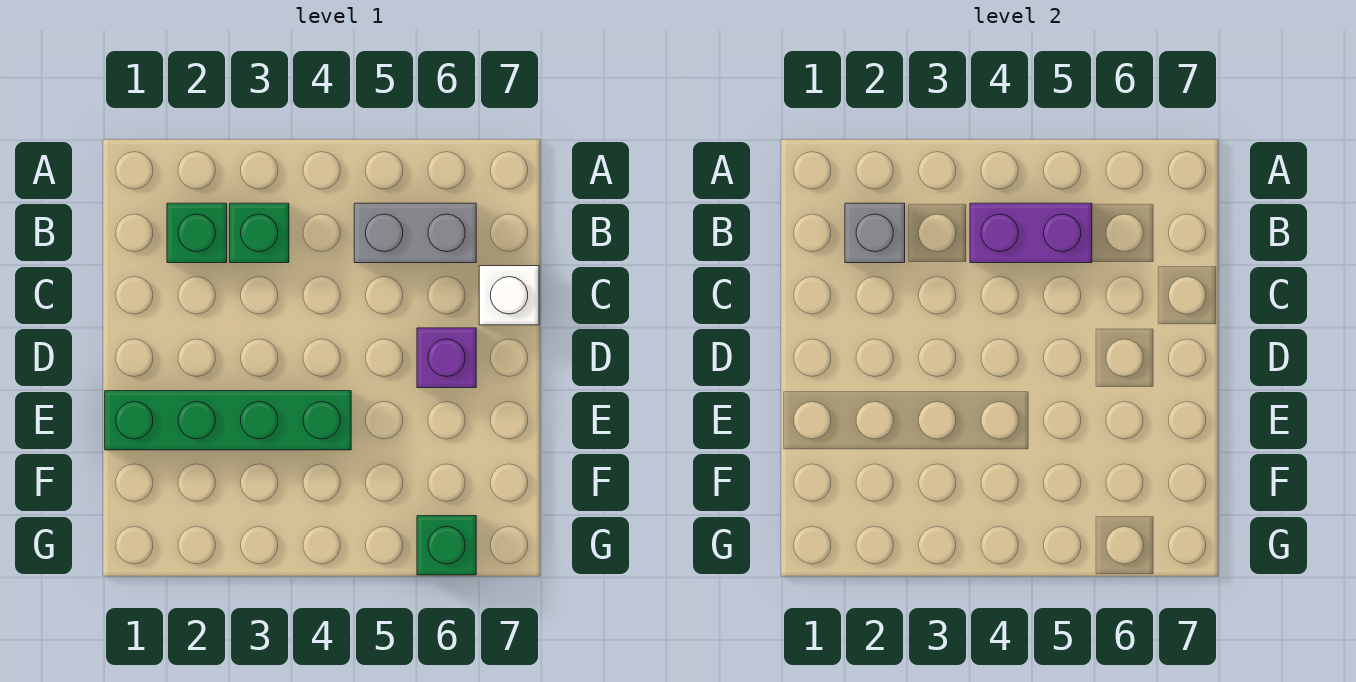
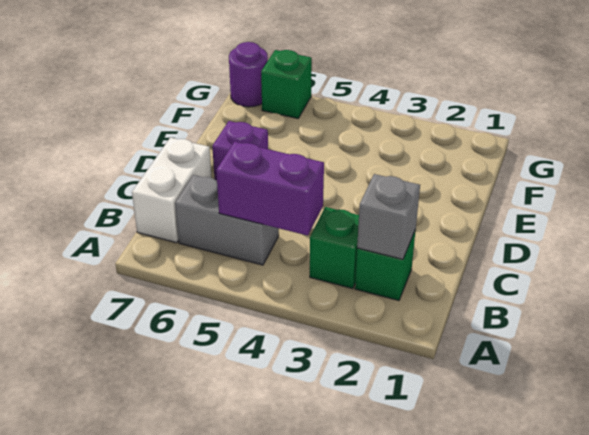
white brick C7 level 1 -> white brick B7:C7 level 1
green brick E1:E4 level 1 -> none
none -> purple round brick G7 level 1

